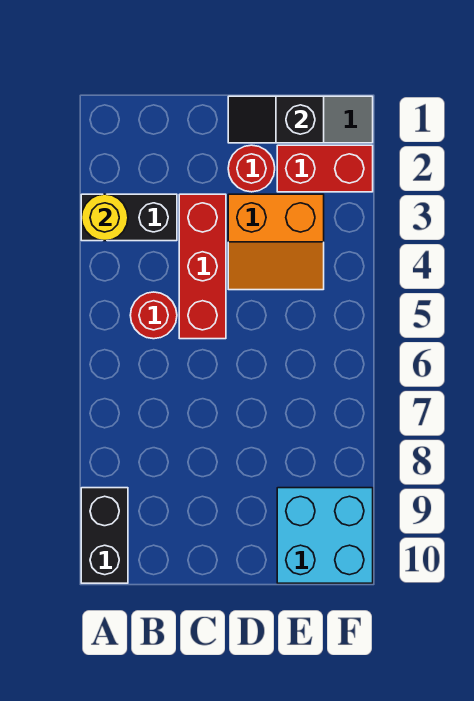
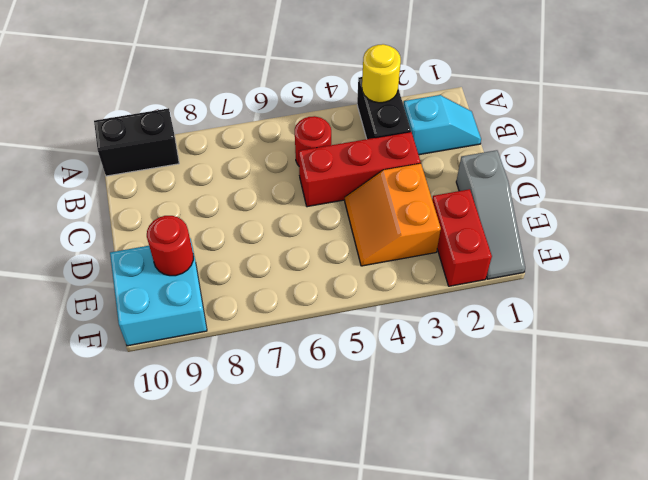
none -> cyan slope B1:B2 level 1 top 2
black slope D1:E1 level 2 top E -> none
red round brick D2 level 1 -> red round brick E9 level 2

